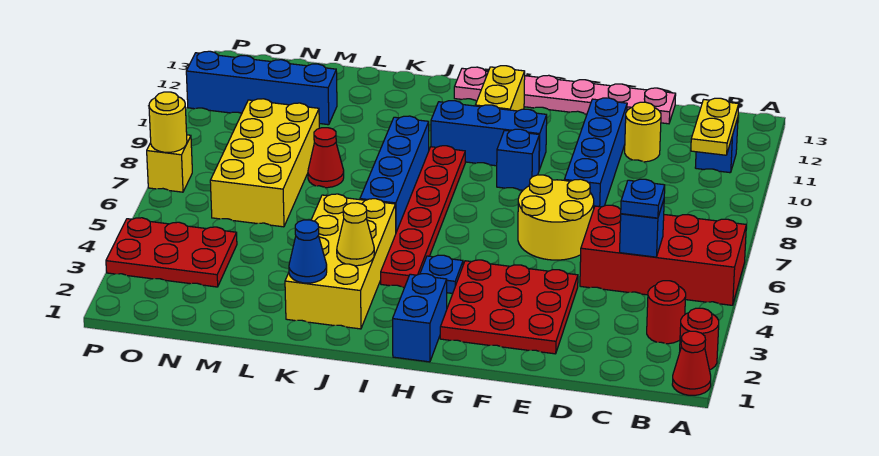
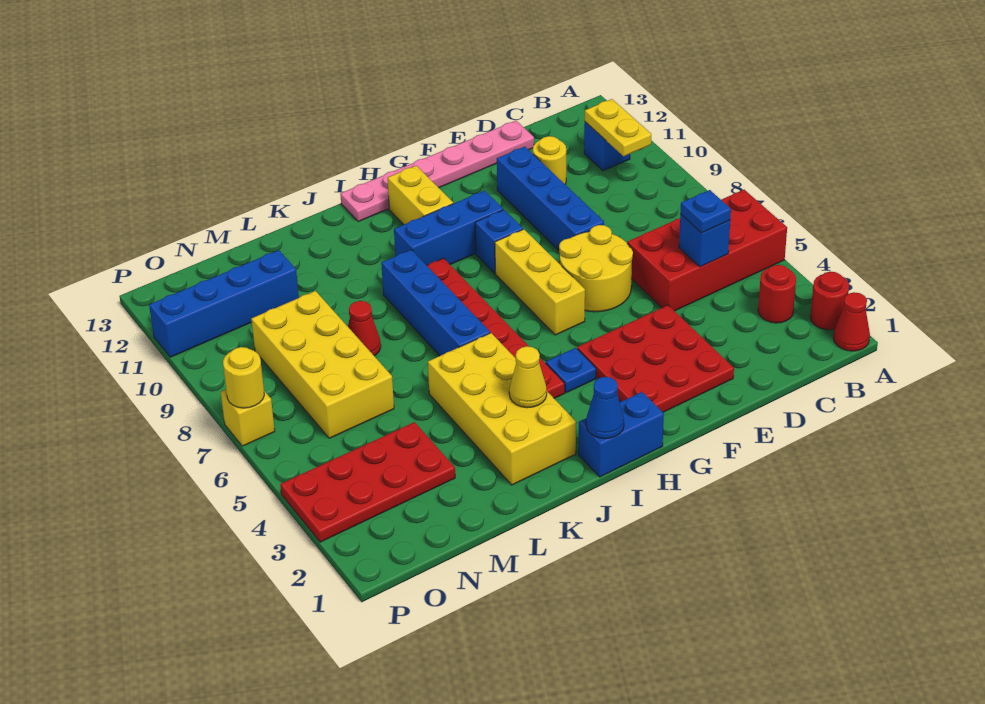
none -> yellow brick G6:G8 level 1
blue brick H1:H2 level 1 -> blue brick H1:I1 level 1
blue cone K2 level 2 -> blue cone I1 level 2
red plate N3:P4 level 1 -> red plate M3:P4 level 1

